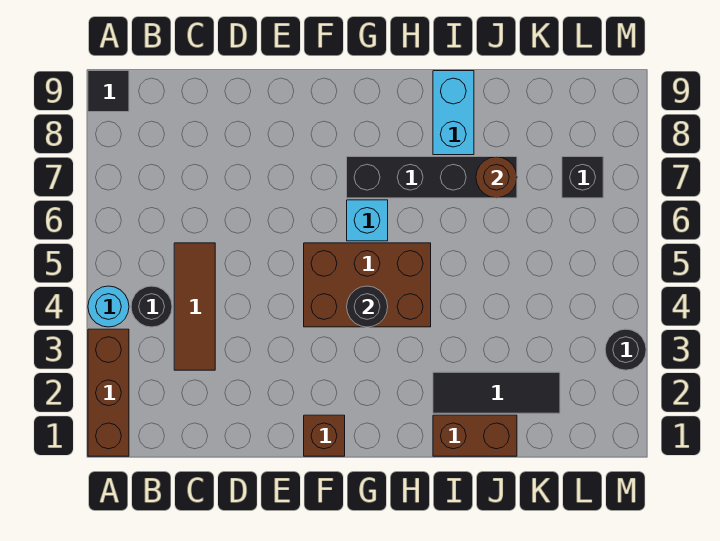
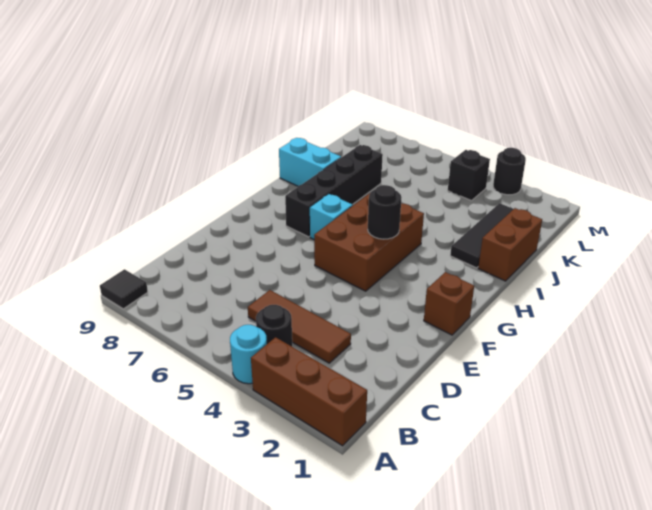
brown round brick J7 level 2 -> none
black brick L7 level 1 -> black brick L4 level 1

